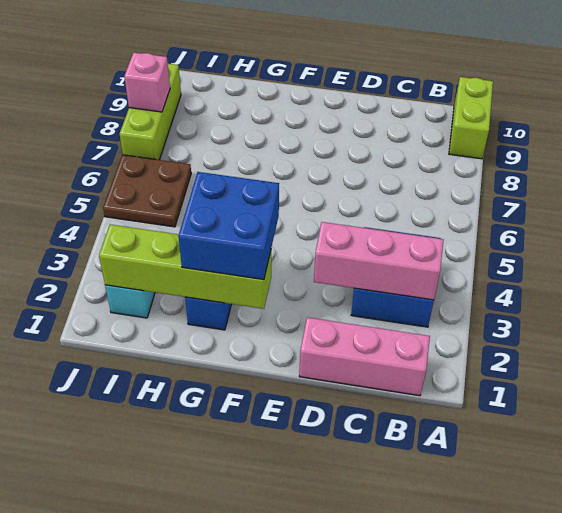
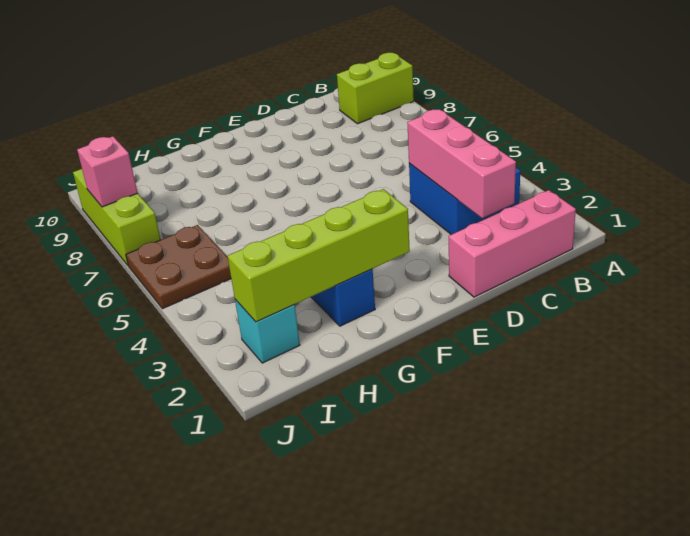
lime brick A9:A10 level 1 -> lime brick A9:B9 level 1
pink brick B3:D3 level 2 -> pink brick C2:C4 level 2
blue brick F2:G3 level 3 -> none

